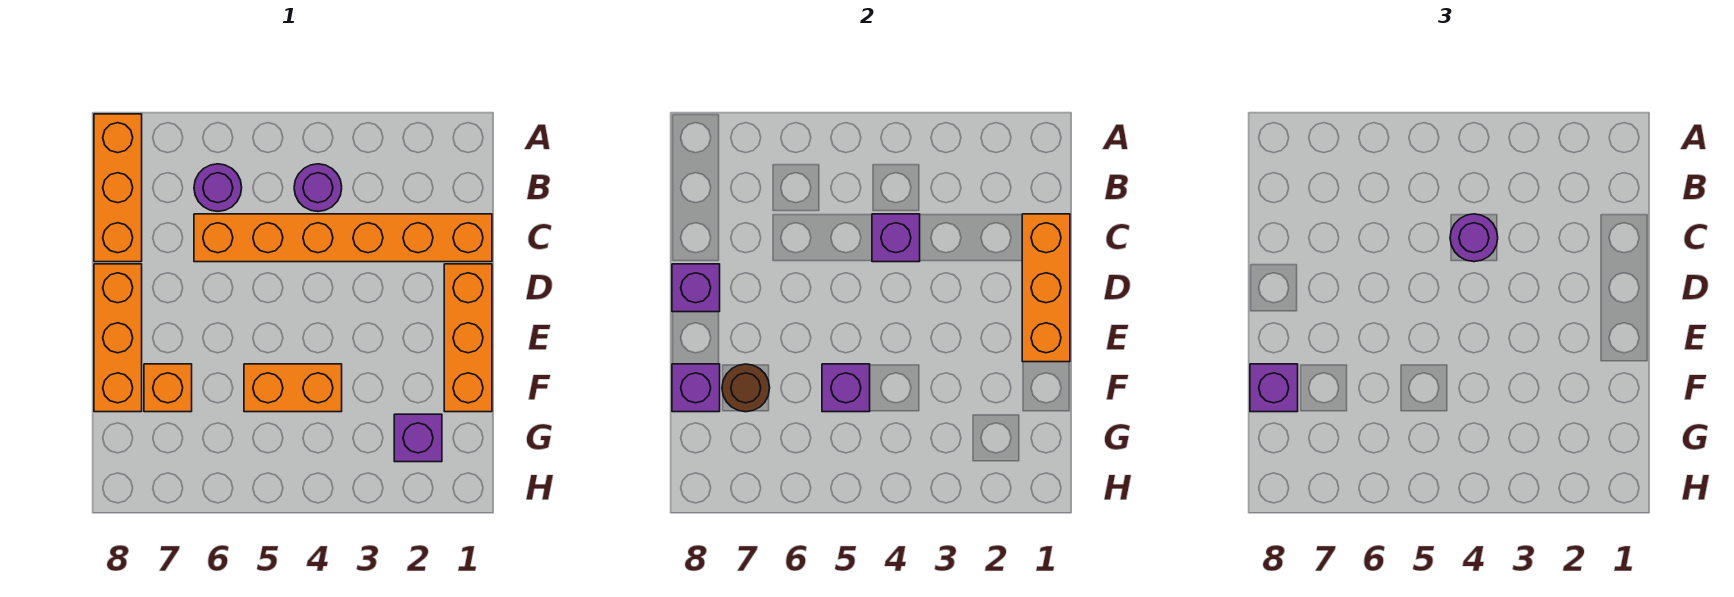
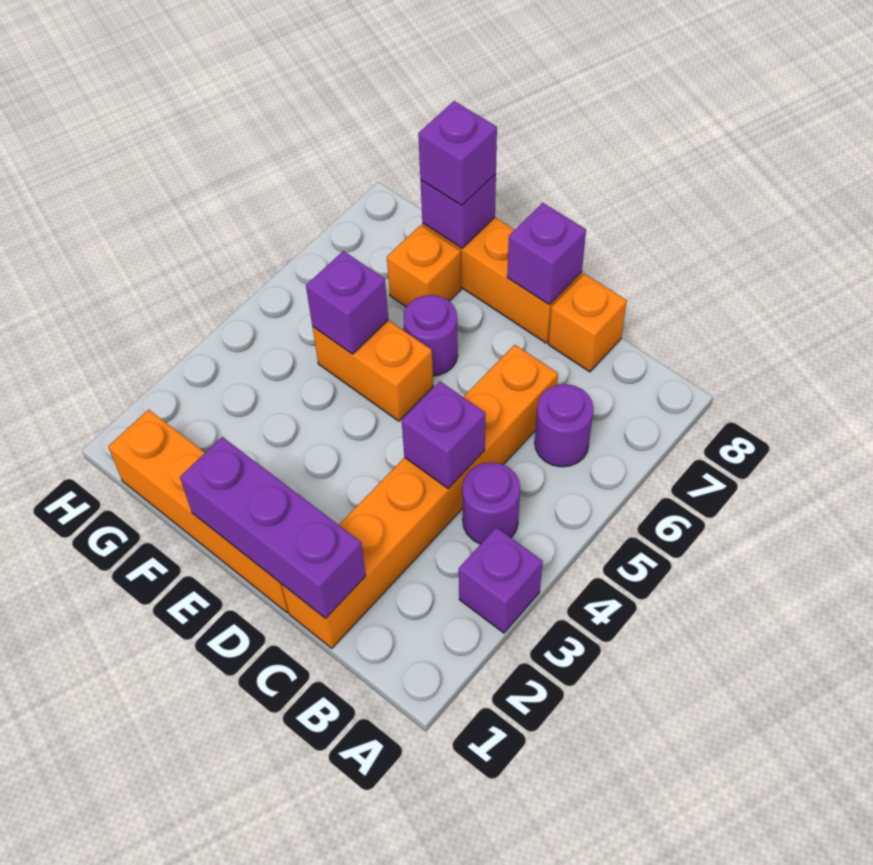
orange brick A8:C8 level 1 -> orange brick C8 level 1
orange brick C1:E1 level 2 -> purple brick C1:E1 level 2
purple round brick C4 level 3 -> purple round brick E6 level 1
orange brick D1:F1 level 1 -> orange brick D1:G1 level 1
orange brick F4:F5 level 1 -> orange brick E5:F5 level 1
brown round brick F7 level 2 -> none
purple brick G2 level 1 -> purple brick A3 level 1

